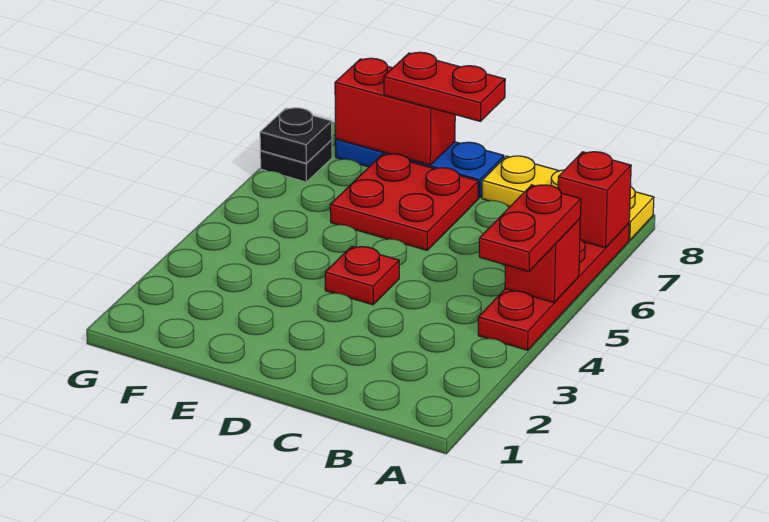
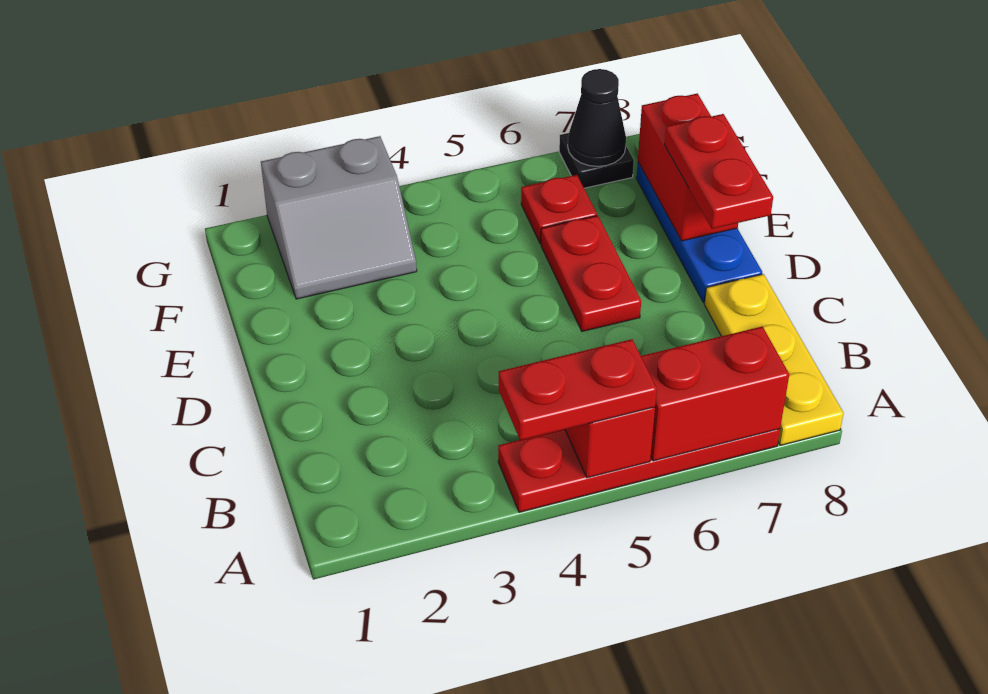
red brick A7 level 2 -> red brick A6:A7 level 2
red plate D4 level 1 -> red plate F6 level 1
red plate D6:E7 level 1 -> red plate D6:E6 level 1
none -> grey slope F2:G3 level 1 top G
black plate G7 level 2 -> black cone G7 level 2

